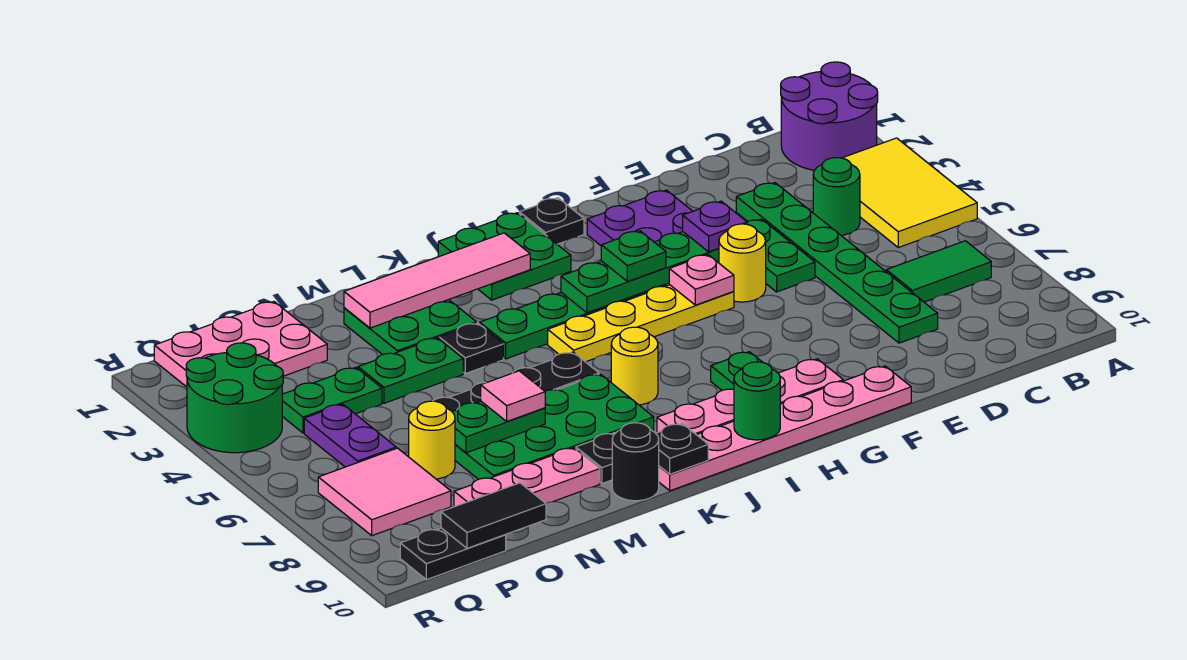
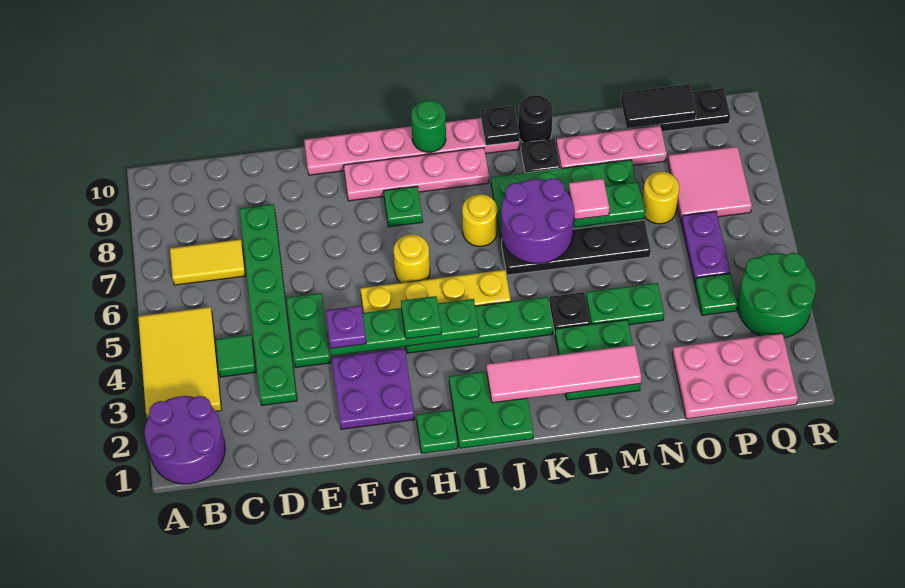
green tile B7:C7 level 1 -> yellow tile B7:C7 level 1
green round brick C4 level 1 -> green tile C4 level 1
yellow round brick F5 level 1 -> yellow round brick H6 level 1
pink plate G5 level 2 -> none
black plate H1 level 1 -> green plate H1 level 1
none -> purple round brick K6:L7 level 2
green plate O4:P4 level 1 -> green plate P4 level 1

